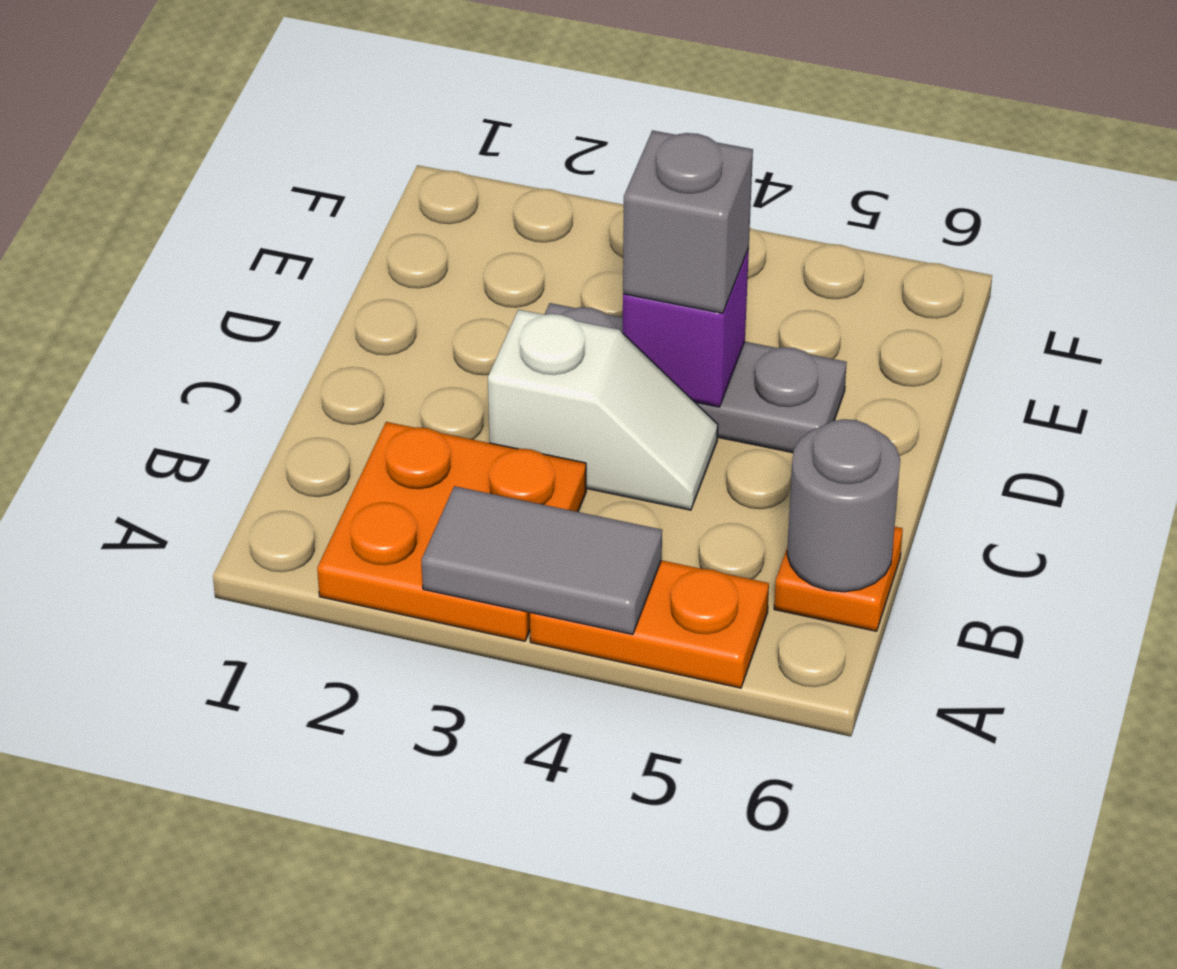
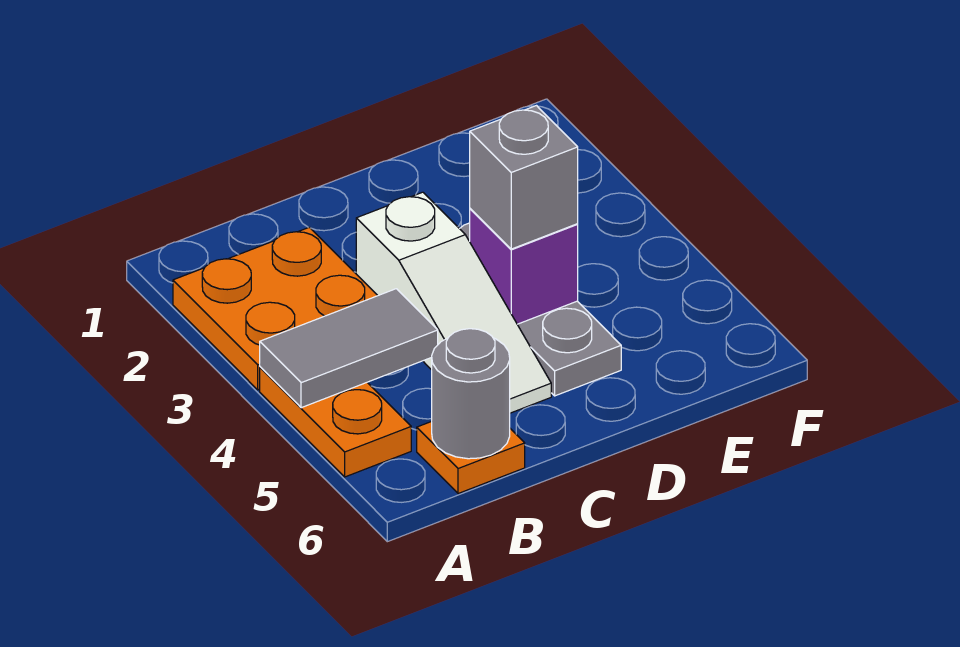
grey tile A3:A4 level 2 -> grey tile A4:B4 level 2
white slope C3:C4 level 1 top 3 -> white slope C3:C5 level 1 top 3

